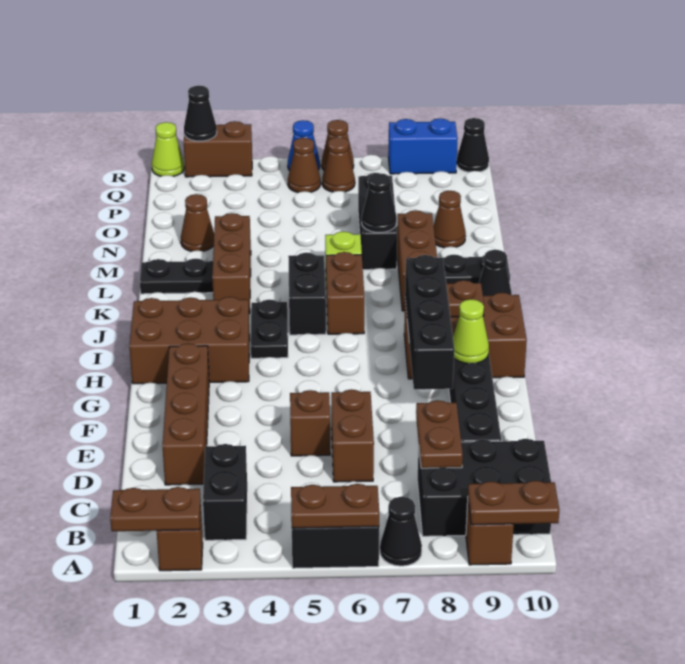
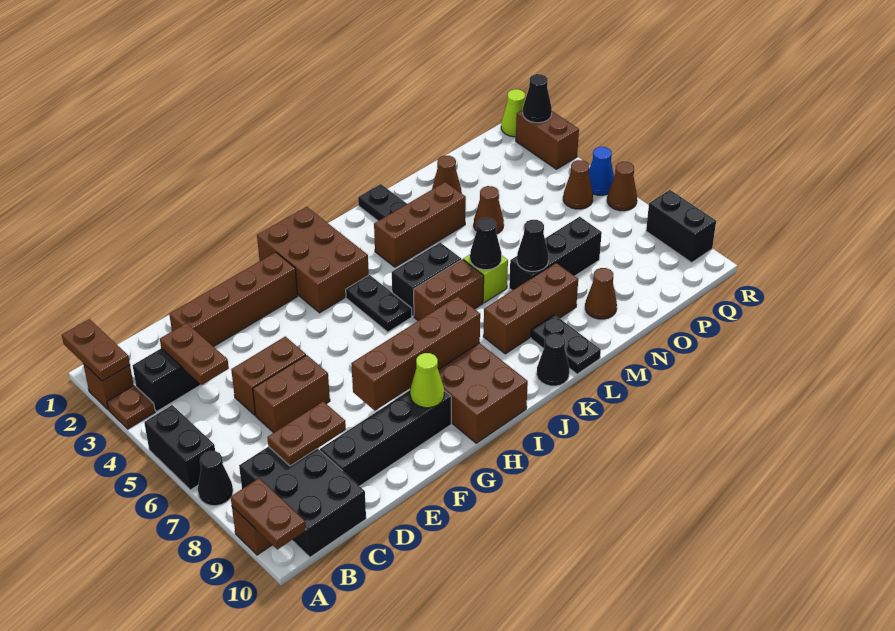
brown plate A5:A6 level 2 -> brown plate C3:C4 level 2
brown brick E5 level 1 -> brown brick D5:E5 level 1
black brick F8:I8 level 2 -> brown brick F8:I8 level 2
black plate I4:J4 level 1 -> black plate I4:I5 level 1
brown plate I9 level 2 -> brown plate A3 level 1
brown cone Q6 level 1 -> brown cone N4 level 1
blue brick R8:R9 level 1 -> black brick R8:R9 level 1
black cone R10 level 1 -> black cone L6 level 2

